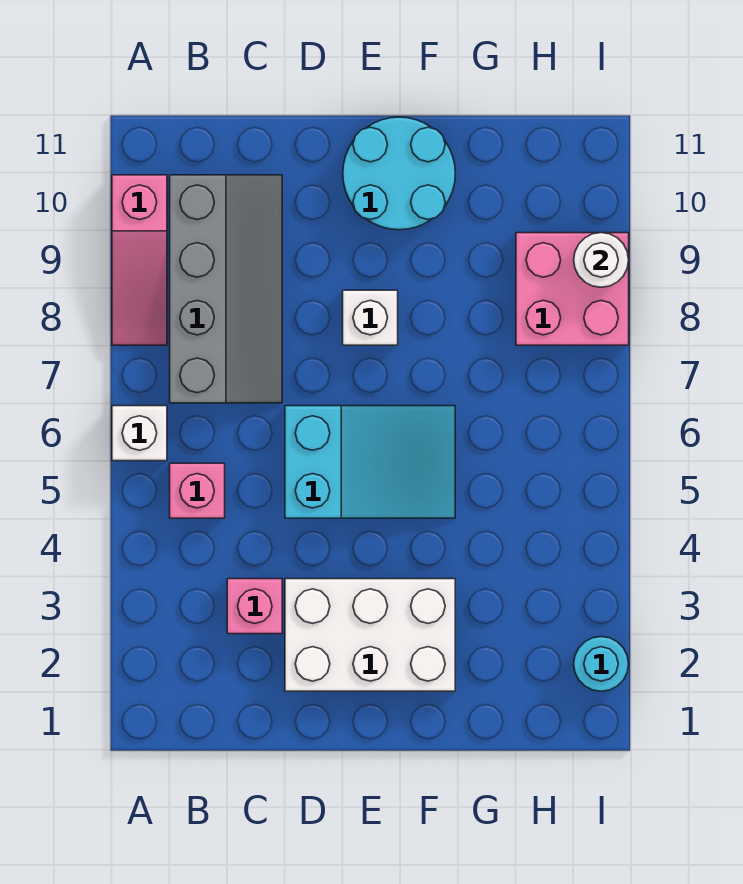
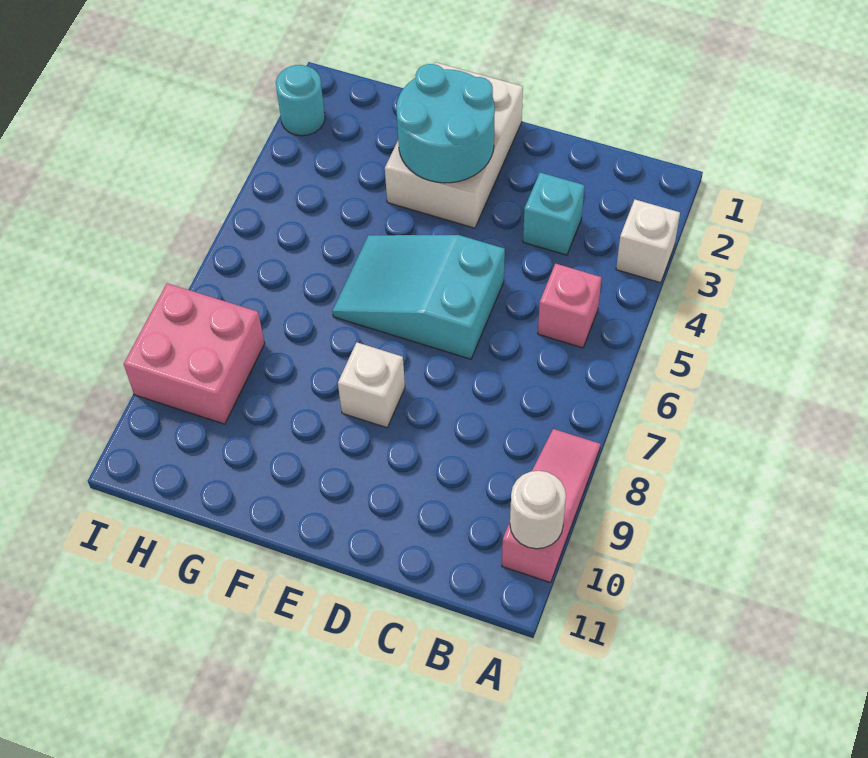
white brick A6 level 1 -> white brick A3 level 1
grey slope B7:C10 level 1 top B -> none
pink brick C3 level 1 -> cyan brick C3 level 1
white brick D2:F3 level 1 -> white brick E1:F3 level 1
cyan round brick E10:F11 level 1 -> cyan round brick E2:F3 level 2
white round brick I9 level 2 -> white round brick A10 level 2

